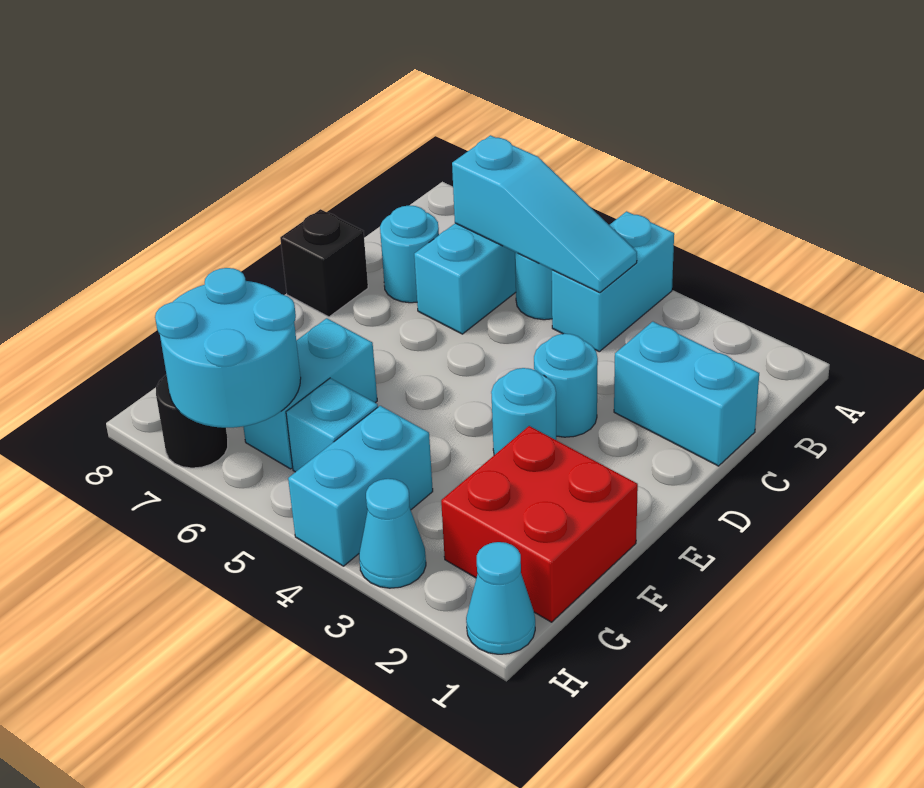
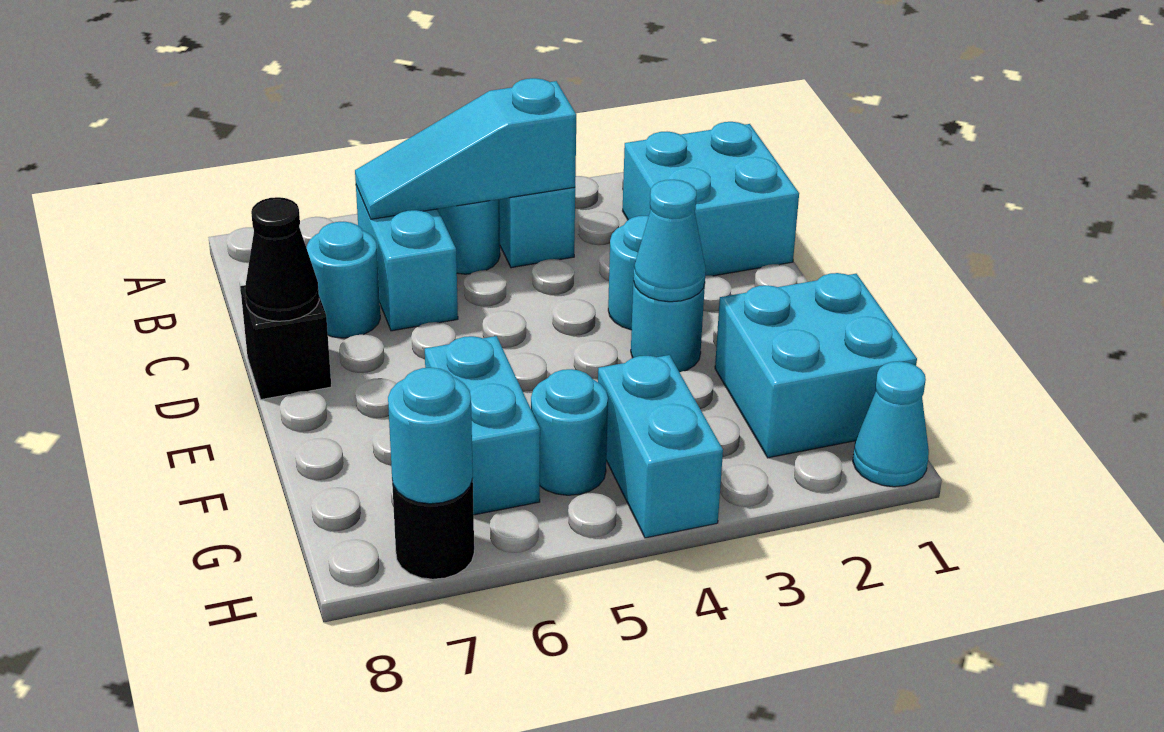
cyan slope B4:B6 level 2 top 6 -> cyan slope B4:B6 level 2 top 4
cyan brick C1:C2 level 1 -> cyan brick B1:C2 level 1
none -> black cone D8 level 2
red brick F1:G2 level 1 -> cyan brick F1:G2 level 1
cyan brick G5 level 1 -> cyan round brick G5 level 1
cyan round brick G6:H7 level 2 -> cyan round brick H7 level 2
cyan cone H3 level 1 -> cyan cone E3 level 2

